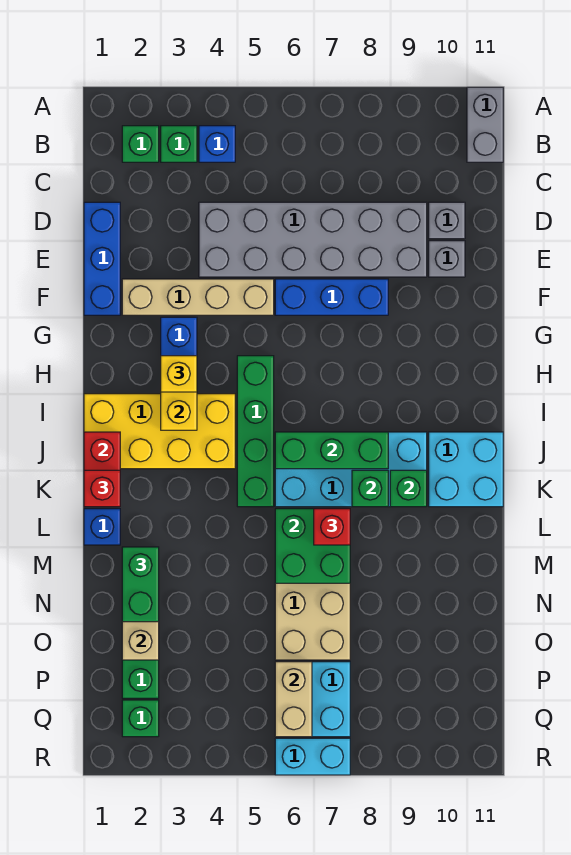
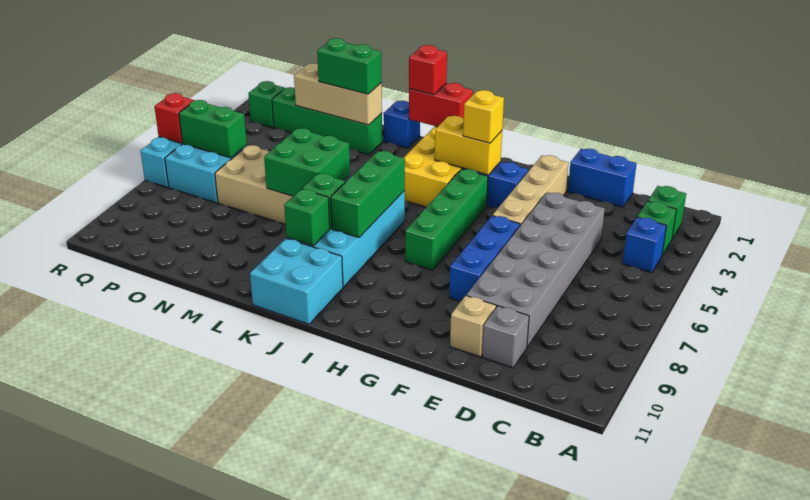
grey brick A11:B11 level 1 -> none
blue brick D1:F1 level 1 -> blue brick D1:E1 level 1
grey brick E10 level 1 -> tan brick E10 level 1
green brick H5:K5 level 1 -> green brick H4:H7 level 1
red brick L7 level 3 -> red brick R6 level 2
tan brick P6:Q6 level 2 -> green brick P6:Q6 level 2

